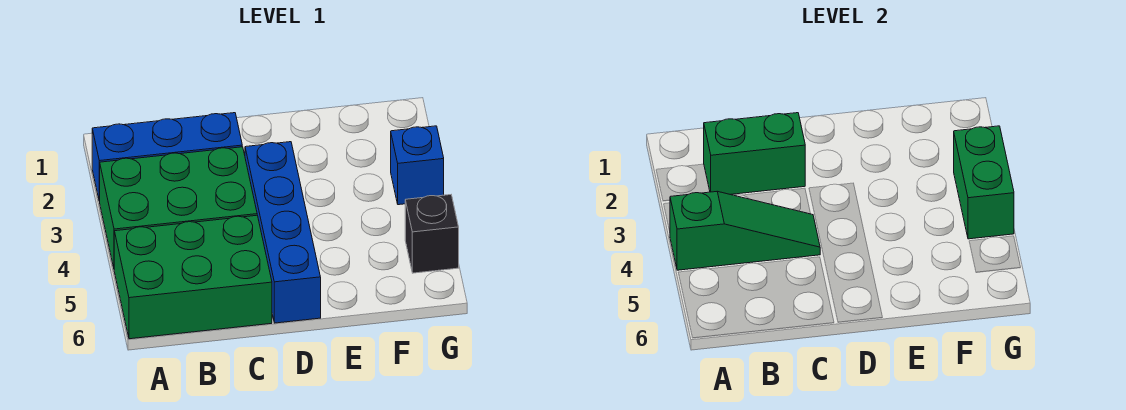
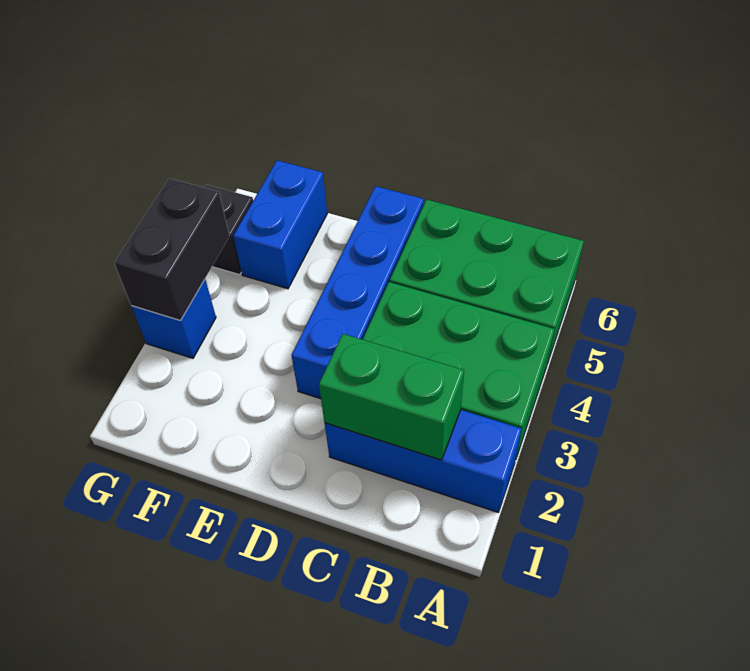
green slope A4:C4 level 2 top A -> none
none -> blue brick F5:F6 level 1
green brick G3:G4 level 2 -> black brick G3:G4 level 2

